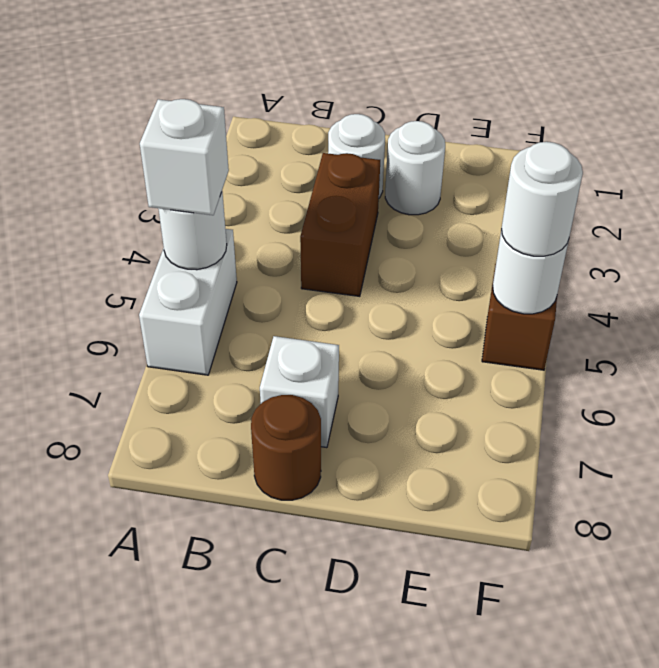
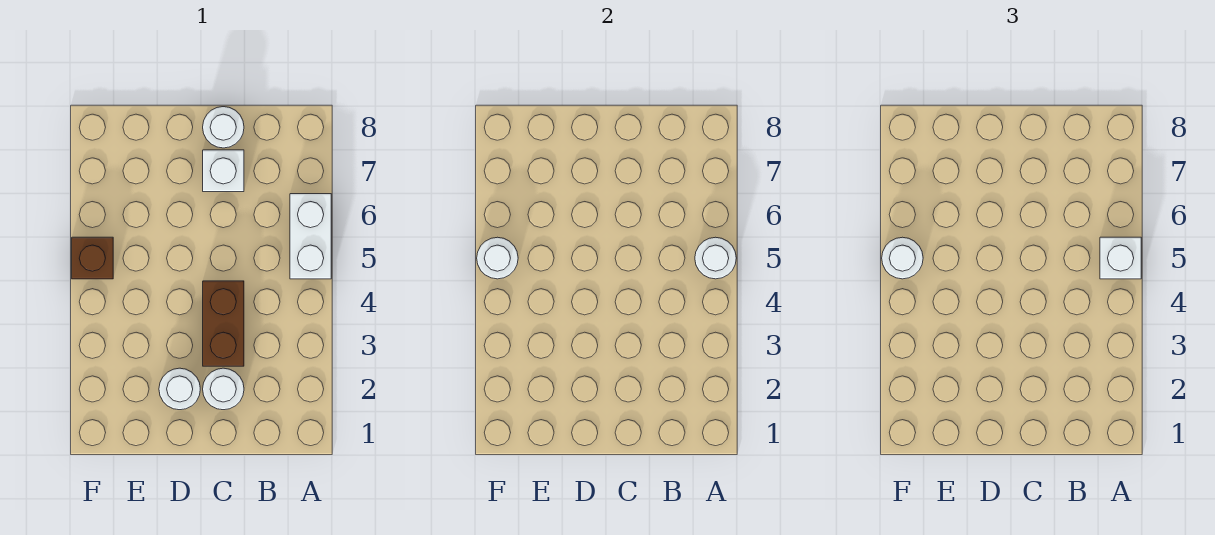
brown round brick C8 level 1 -> white round brick C8 level 1

